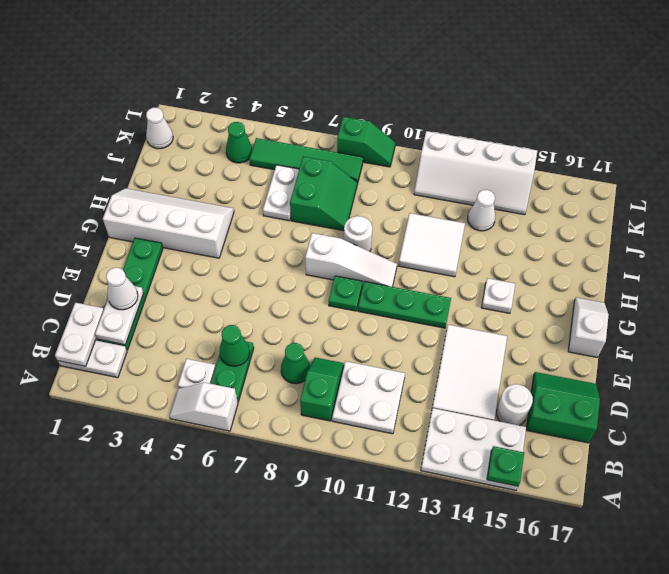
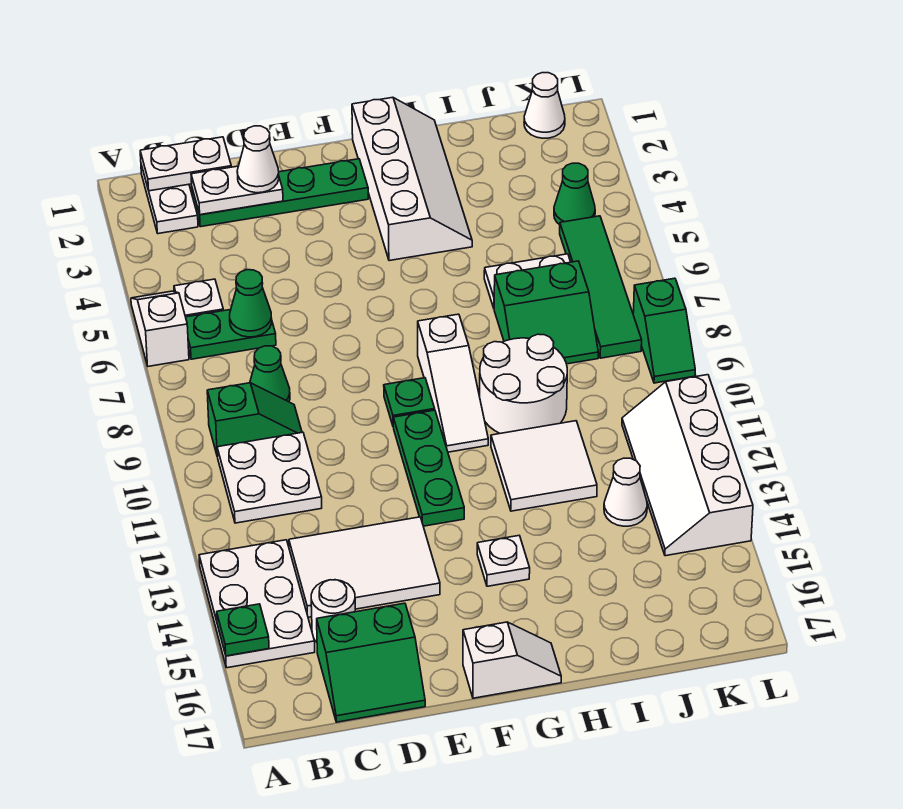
green slope C16:D17 level 1 top C -> green slope C16:D17 level 1 top 16
white round brick H9 level 1 -> white round brick H9:I10 level 1

